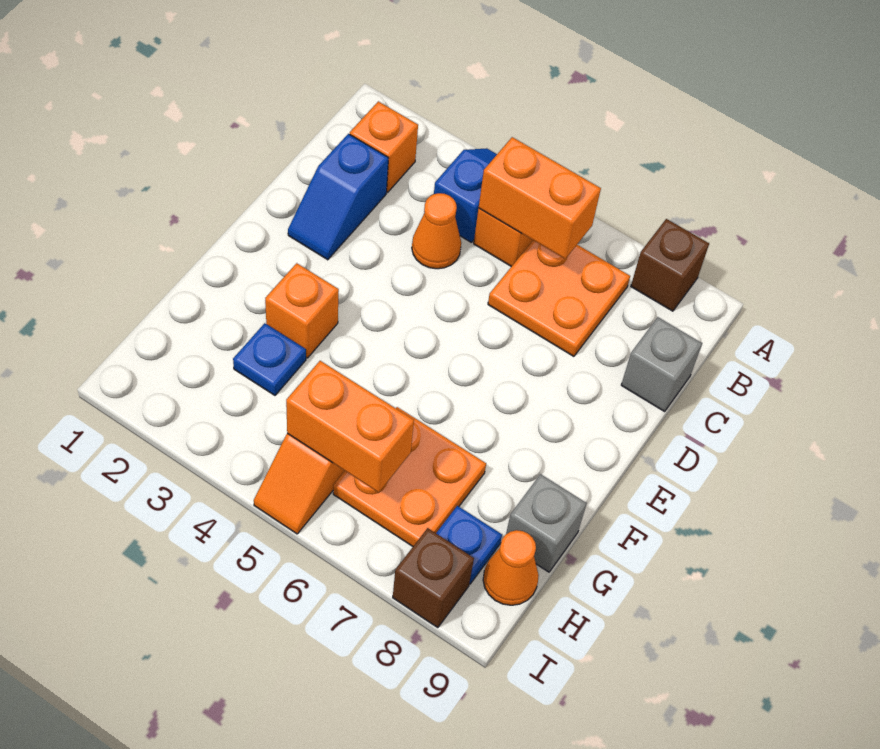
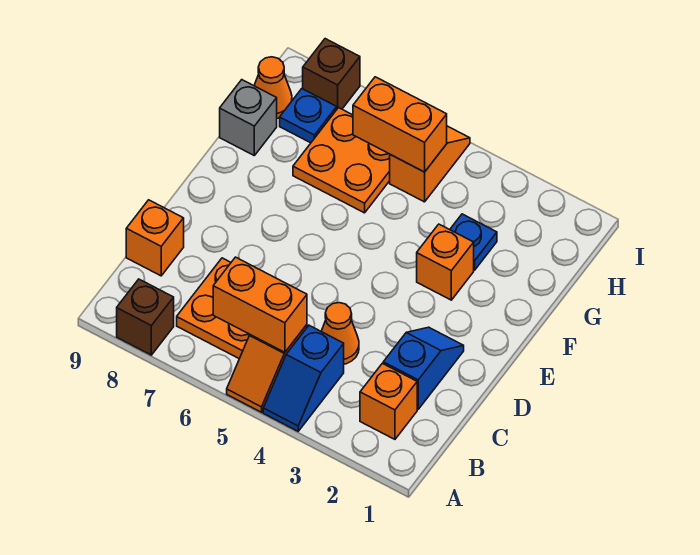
grey brick C9 level 1 -> orange brick C9 level 1

